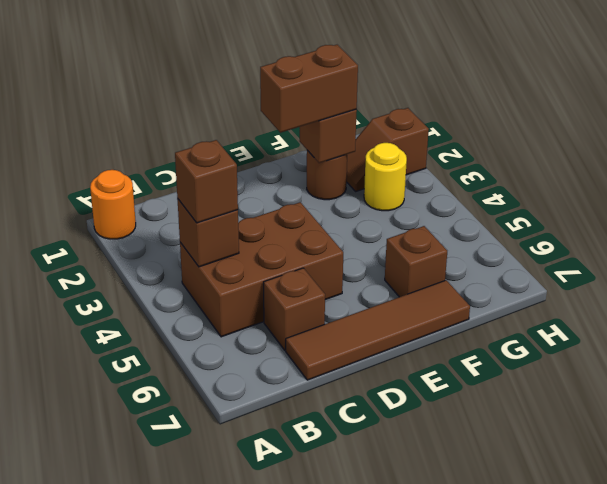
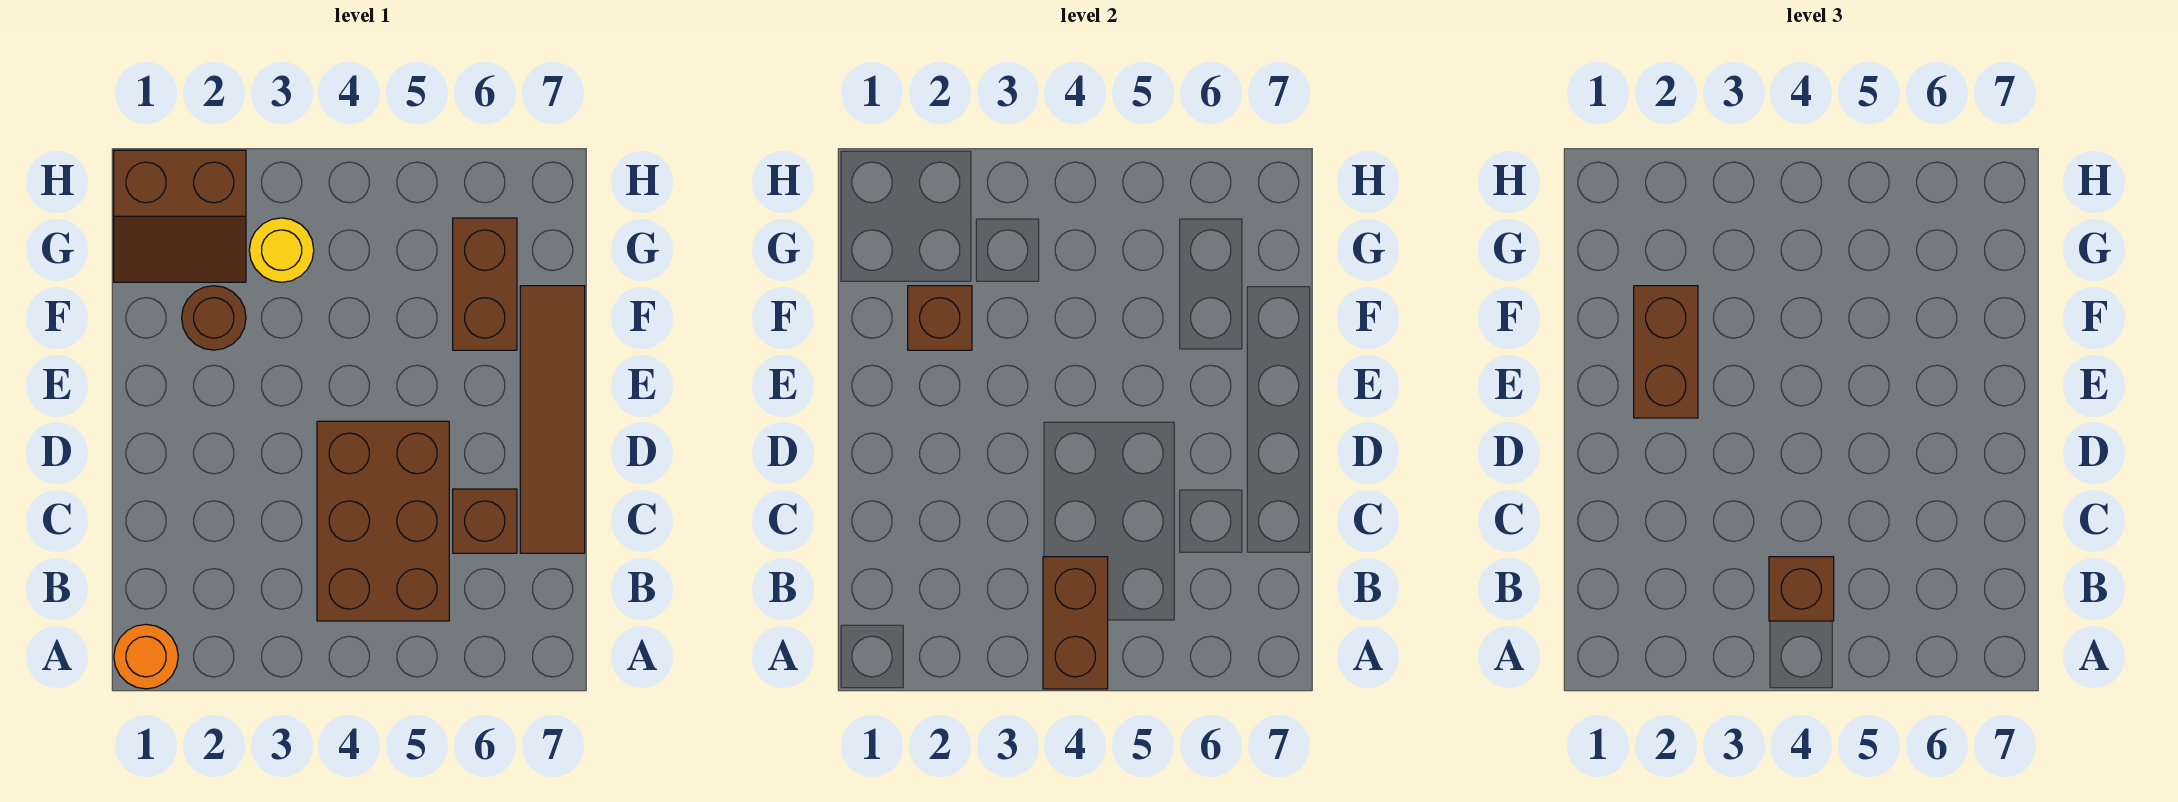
brown brick B4 level 2 -> brown brick A4:B4 level 2
brown brick F6 level 1 -> brown brick F6:G6 level 1
brown slope G2:H2 level 1 top H -> brown slope G1:H2 level 1 top H

